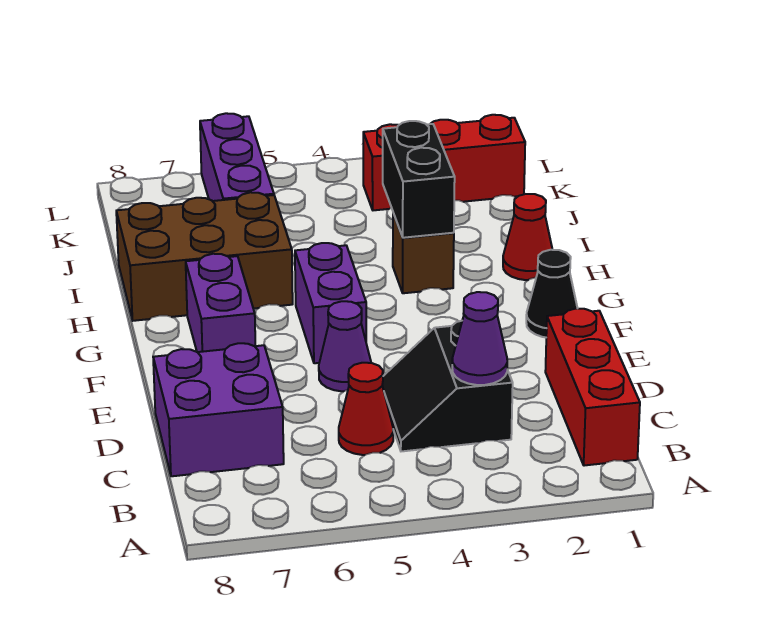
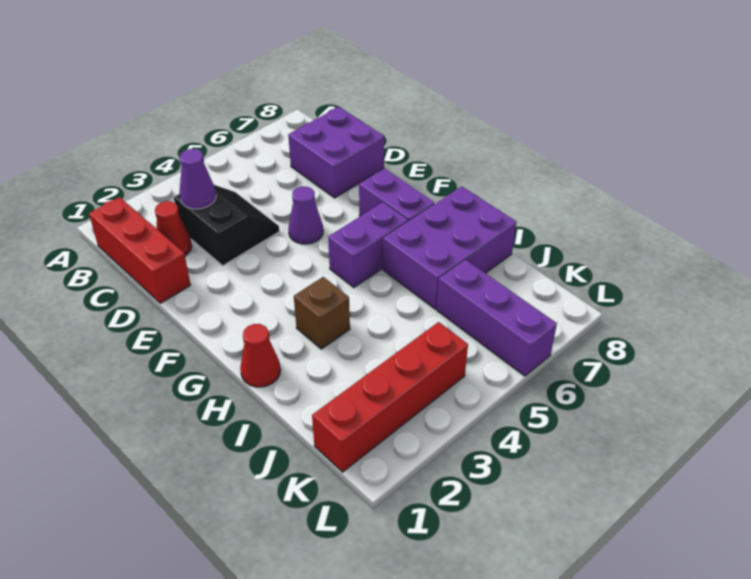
red cone C5 level 1 -> red cone C2 level 1
black cone F1 level 1 -> none
purple brick F5:G5 level 1 -> purple brick G5:G6 level 1
black brick H3:I3 level 2 -> none
brown brick H6:I8 level 1 -> purple brick H6:I8 level 1
red brick K1:K3 level 1 -> red brick K1:K4 level 1

